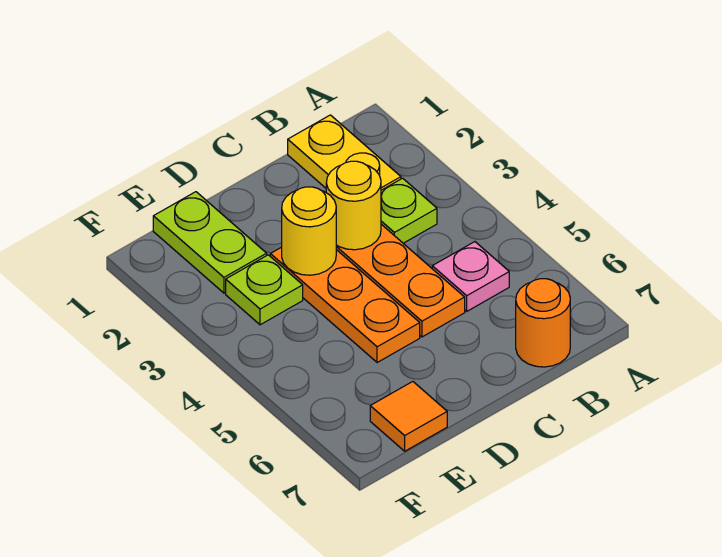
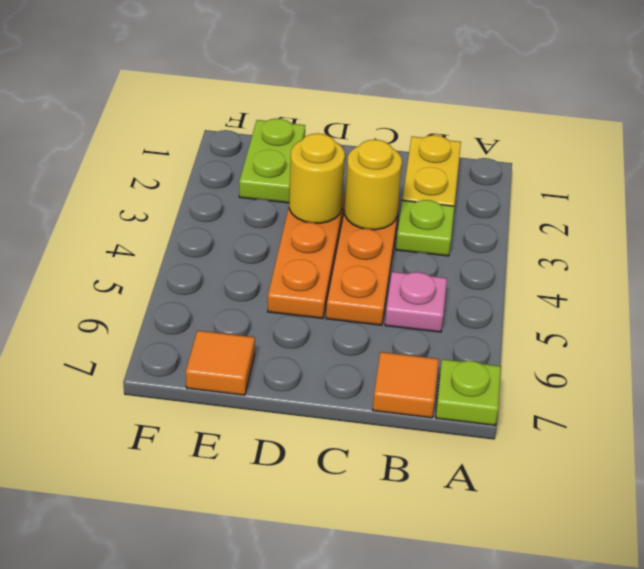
orange round brick B7 level 1 -> orange tile B7 level 1
lime plate E3 level 1 -> lime plate A7 level 1

